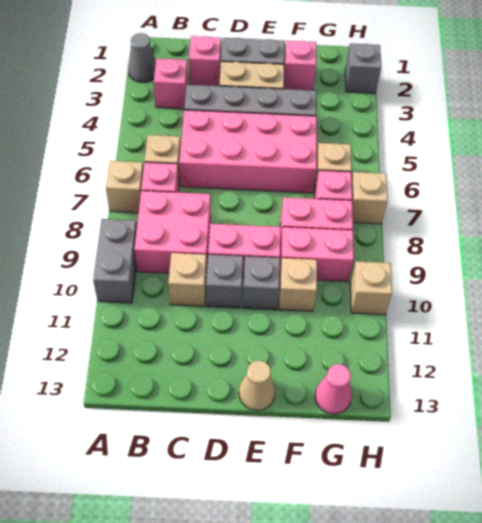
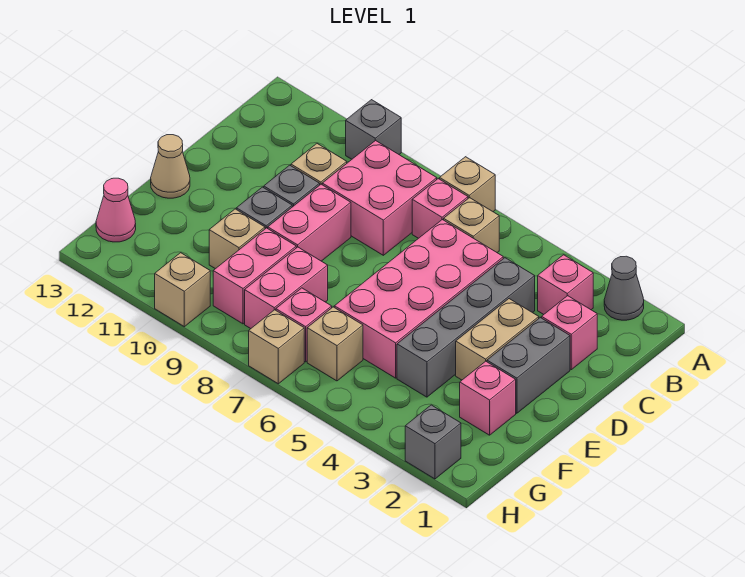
grey brick A9:A10 level 1 -> grey brick A10 level 1

